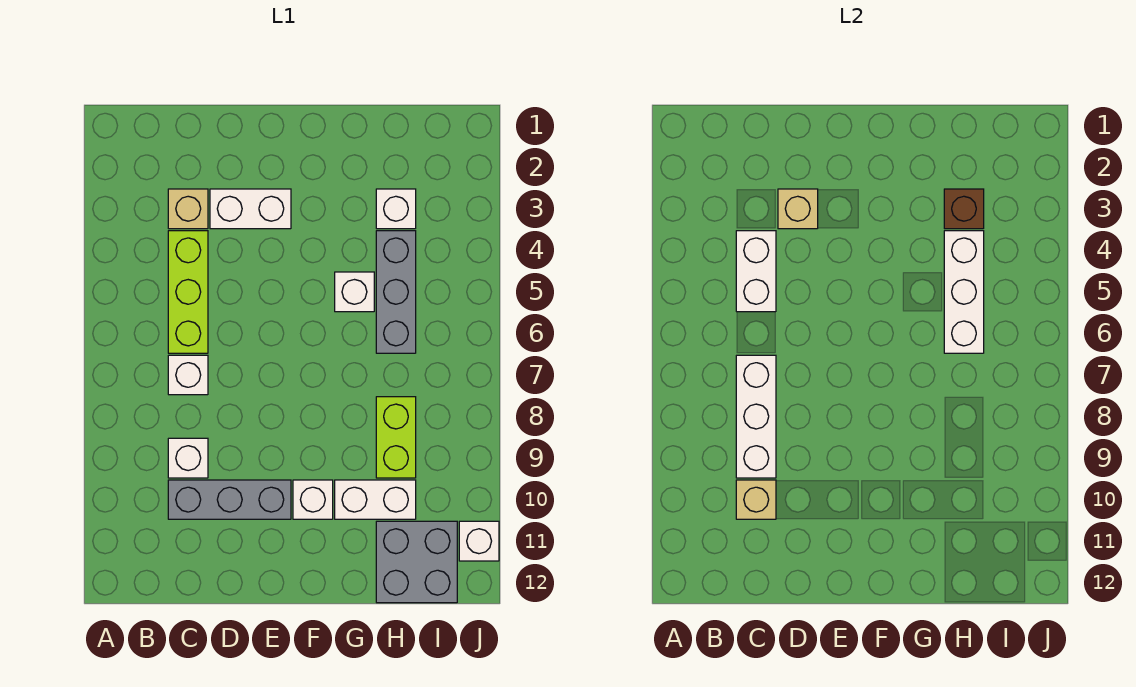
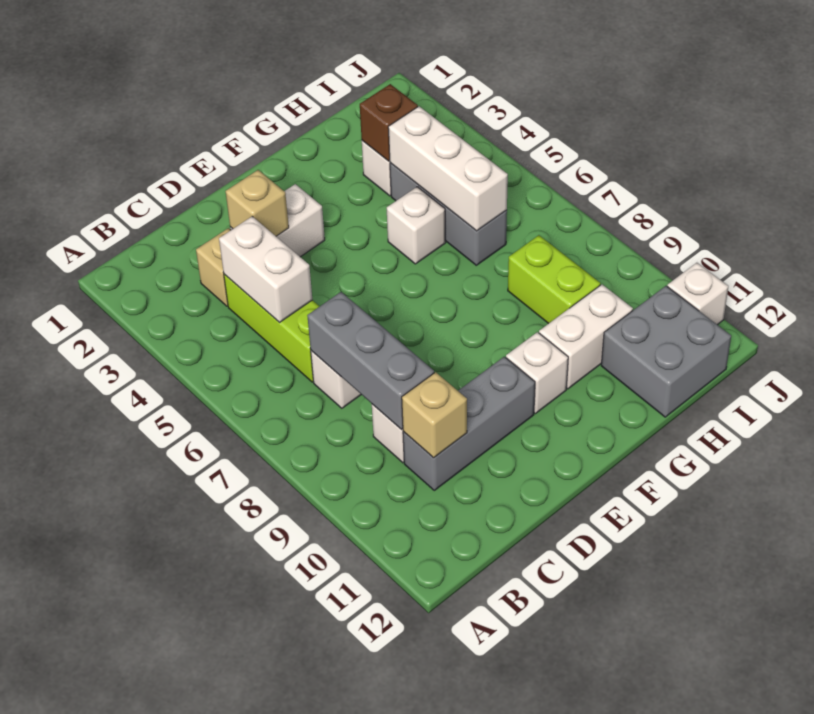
white brick C7:C9 level 2 -> grey brick C7:C9 level 2

